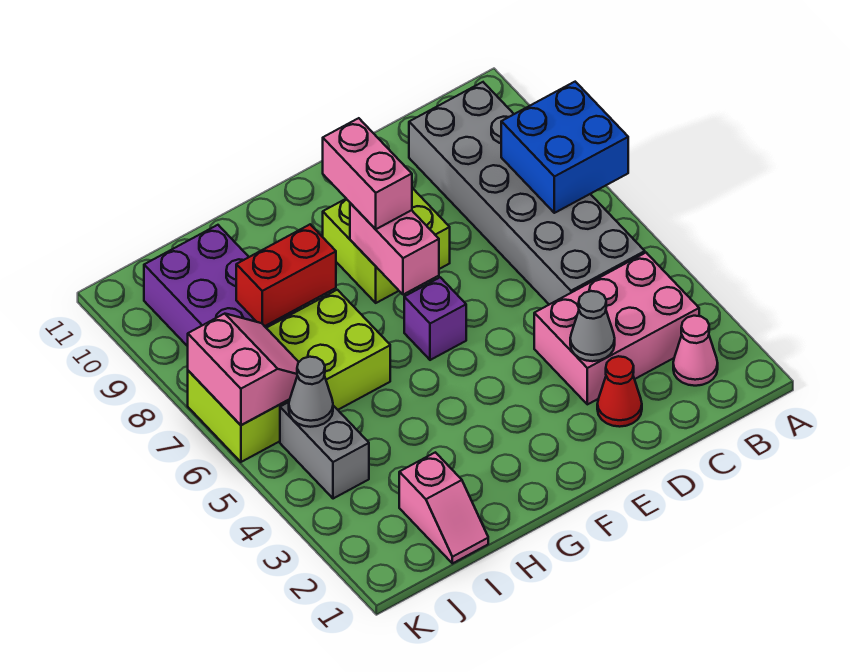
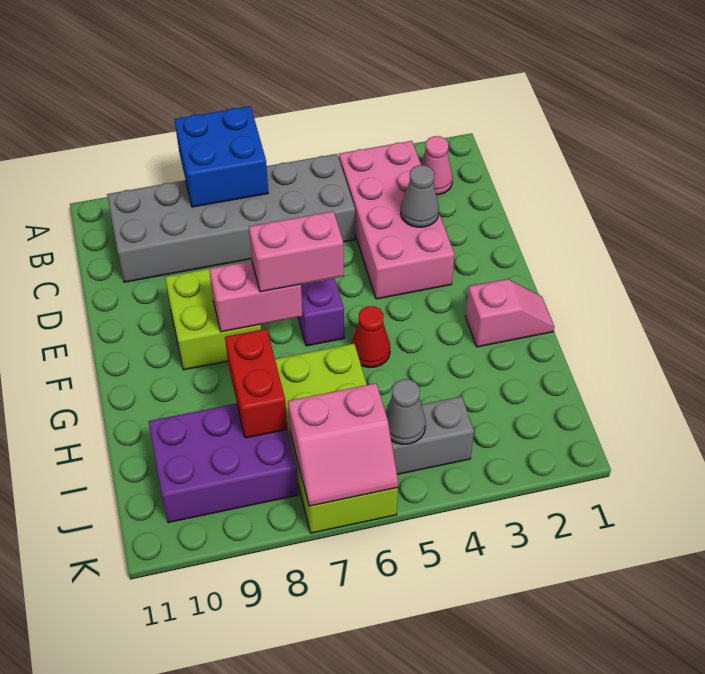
pink brick B3:D4 level 1 -> pink brick B3:E4 level 1
red cone D2 level 1 -> red cone G5 level 1
pink brick F8:F9 level 3 -> pink brick F6:F7 level 3
pink slope I1:I2 level 1 top 2 -> pink slope G1:G2 level 1 top 2
pink slope J6:K7 level 2 top K -> pink slope J6:K7 level 2 top J

